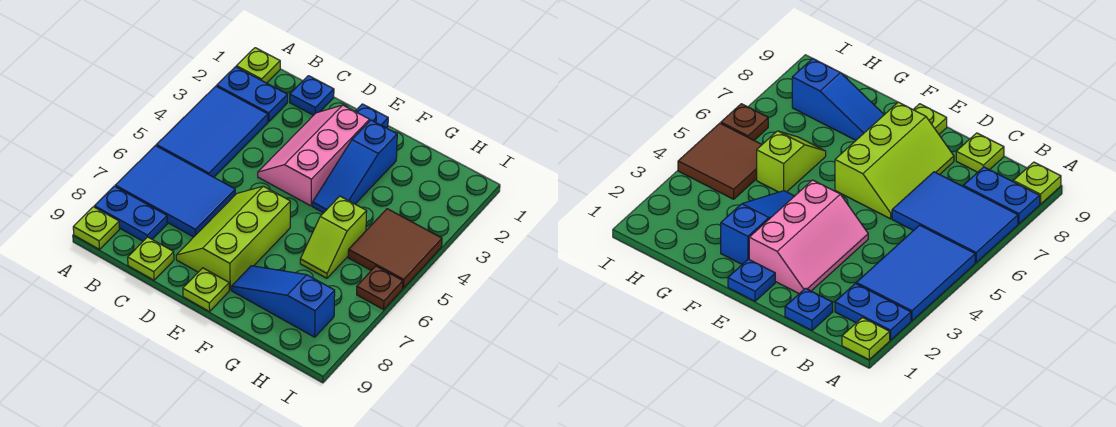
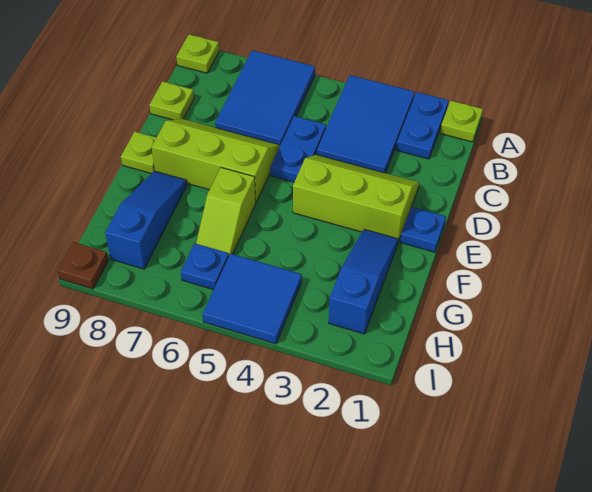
blue tile A3:B5 level 1 -> blue tile A3:C4 level 1
blue plate A8:B8 level 1 -> blue plate C5:D5 level 1
blue plate C1 level 1 -> blue plate H6 level 1
pink slope D2:E4 level 1 top E -> lime slope D2:E4 level 1 top E
blue slope F2:F4 level 1 top 2 -> blue slope F2:H2 level 1 top H
lime slope G5:G6 level 1 top 5 -> lime slope F6:G6 level 1 top F
brown tile H4:I5 level 1 -> blue tile H4:I5 level 1
brown plate I6 level 1 -> brown plate I9 level 1

